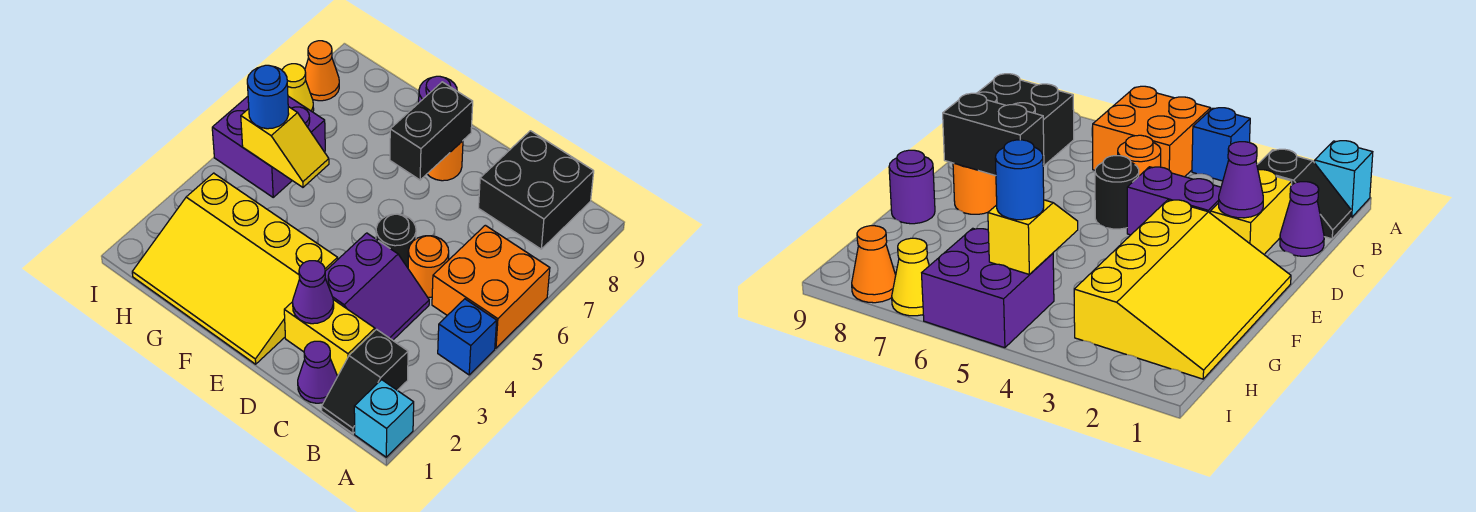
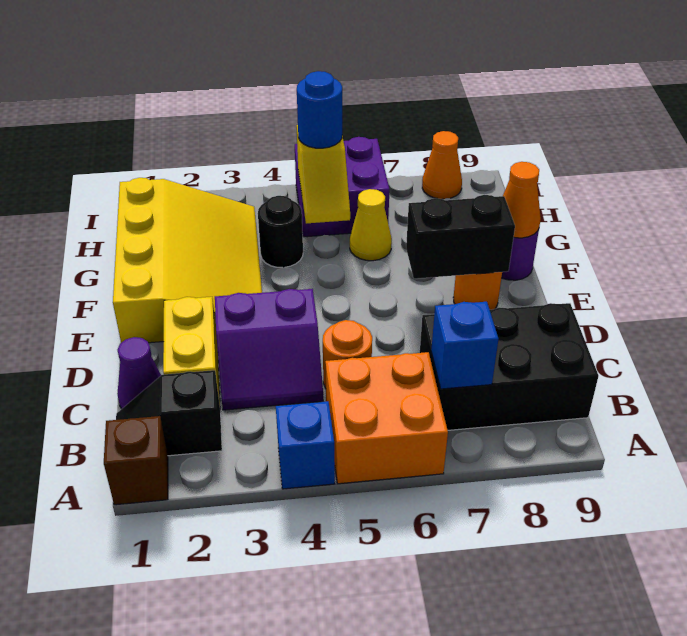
cyan brick A1 level 1 -> brown brick A1 level 1
none -> blue brick B7 level 2
black brick B8:C9 level 1 -> black brick B7:C9 level 1
purple cone D2 level 2 -> none
black round brick D5 level 1 -> black round brick G4 level 1
yellow slope E1:H3 level 1 top 3 -> yellow slope E1:H3 level 1 top 1
none -> orange cone F9 level 2
yellow cone I7 level 1 -> yellow cone G6 level 1

